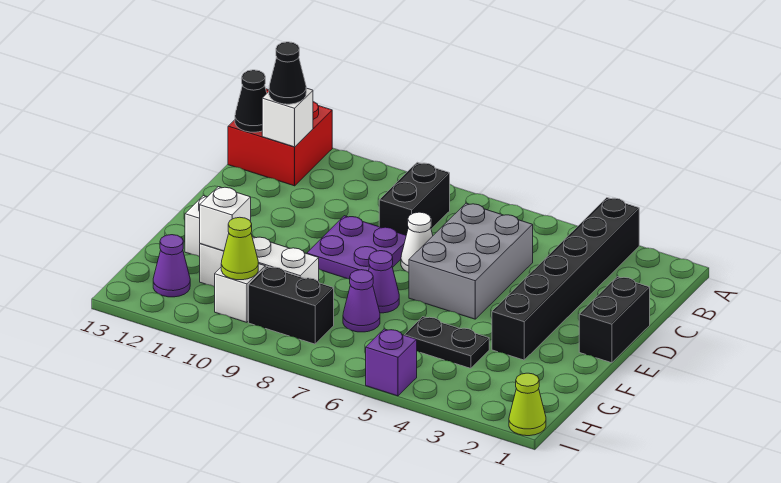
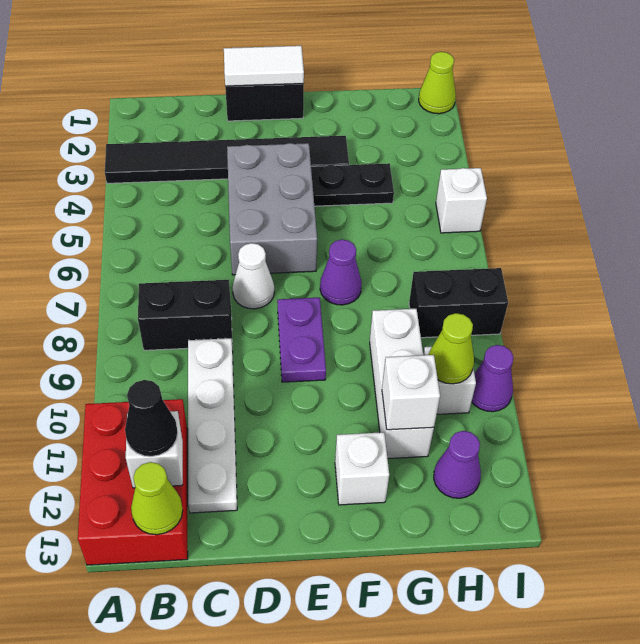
black brick A3:F3 level 1 -> black tile A3:F3 level 1
red brick A12:B13 level 1 -> red brick A11:B13 level 1
black cone B13 level 2 -> lime cone B13 level 2
grey brick C5:E6 level 1 -> grey brick D4:E6 level 1
none -> white plate C9:C12 level 1
none -> white tile D1:E1 level 2
purple plate D8:E9 level 1 -> purple plate E8:E9 level 1
black plate G4:G5 level 1 -> black plate F4:G4 level 1
purple cone G7 level 1 -> purple cone I10 level 1
black brick H8:H9 level 1 -> black brick H8:I8 level 1
purple brick I5 level 1 -> white brick I5 level 1

